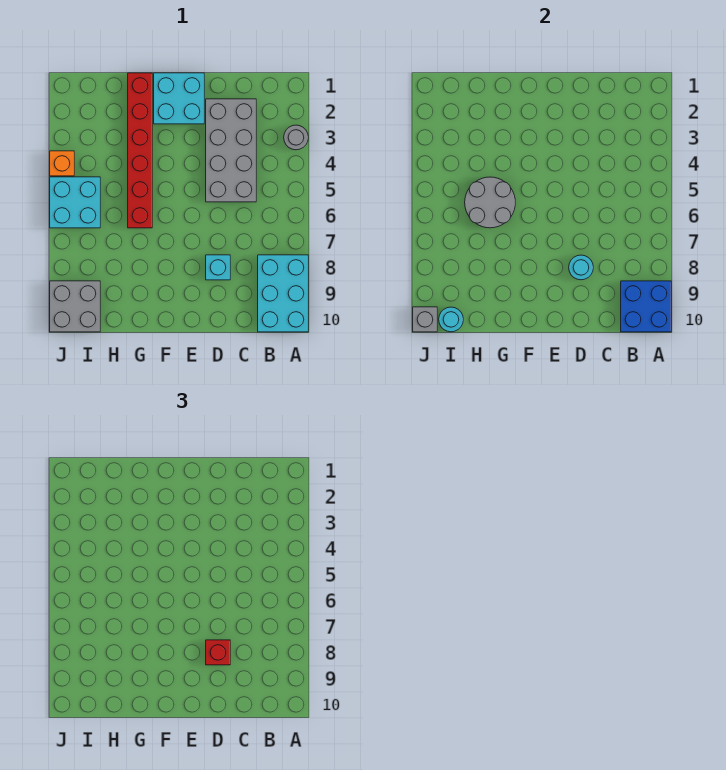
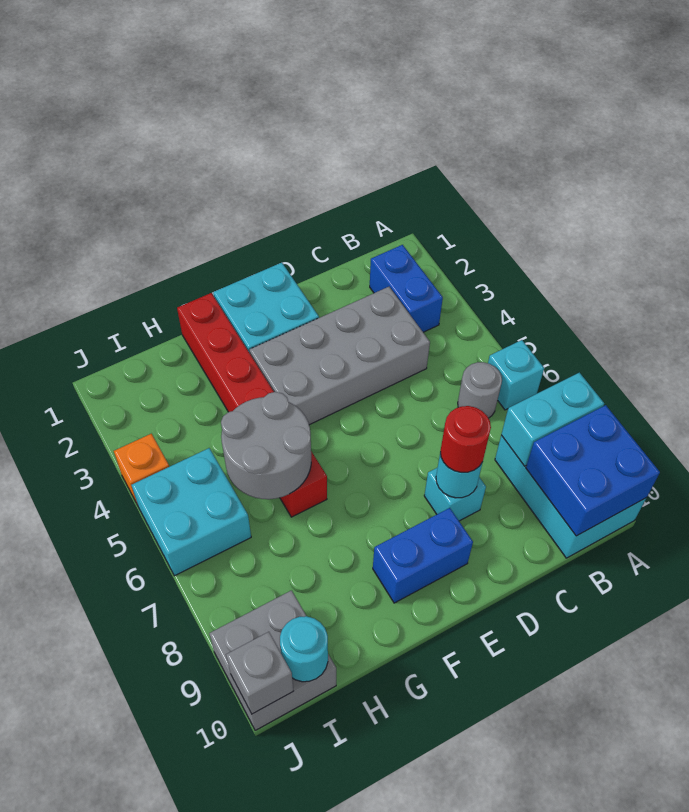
grey round brick A3 level 1 -> grey round brick B6 level 1
none -> cyan brick A6 level 1
none -> cyan brick A8:B8 level 2
none -> blue brick B2:B3 level 1
grey brick C2:D5 level 1 -> grey brick C3:F4 level 1
red brick D8 level 3 -> red round brick D8 level 3
none -> blue brick E9:F9 level 1

